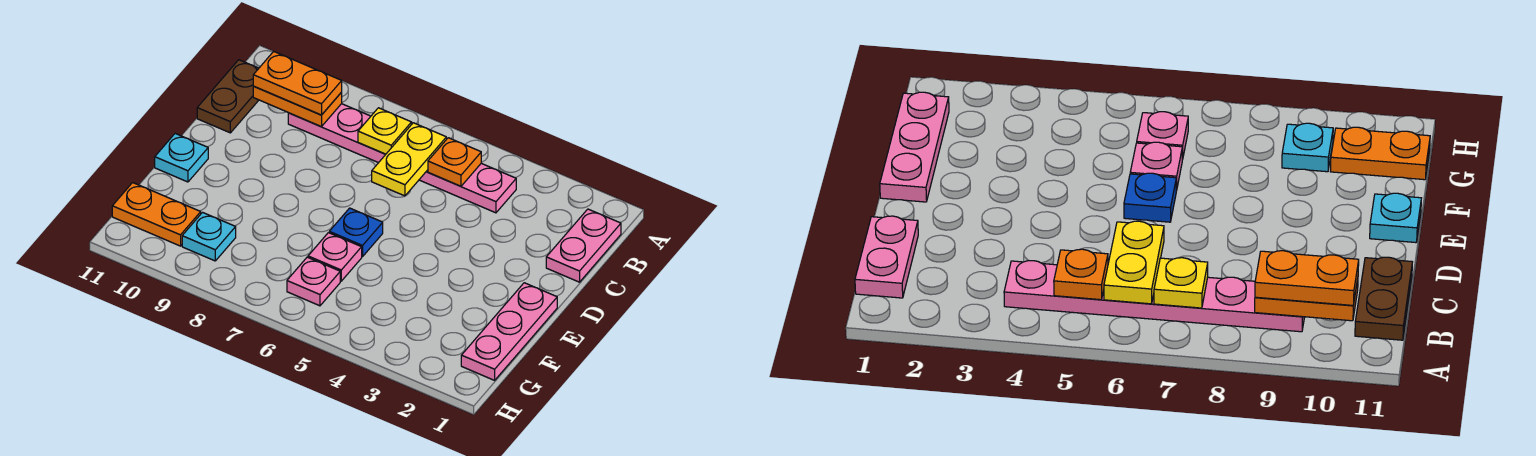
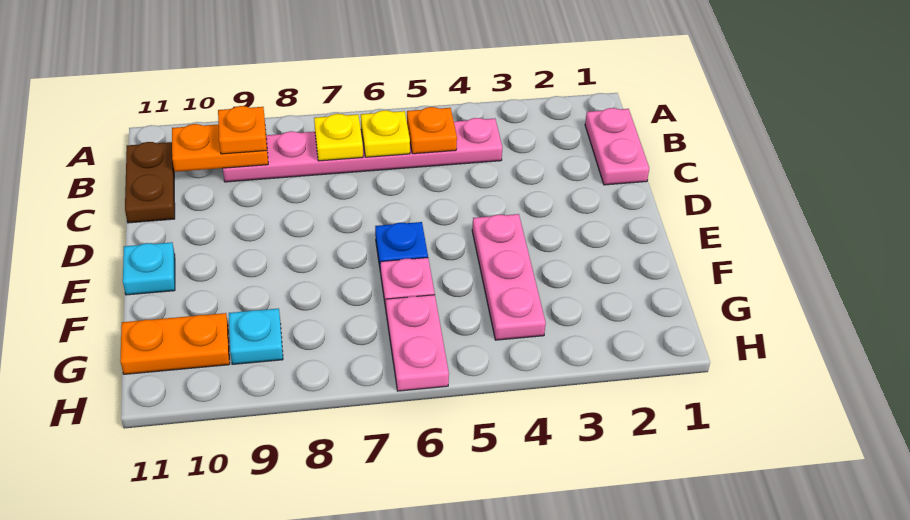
yellow plate B6:C6 level 2 -> yellow plate B6 level 2
orange plate B9:B10 level 3 -> orange plate B9 level 3
pink plate E1:G1 level 1 -> pink plate E4:G4 level 1
pink plate G6 level 1 -> pink plate G6:H6 level 1

